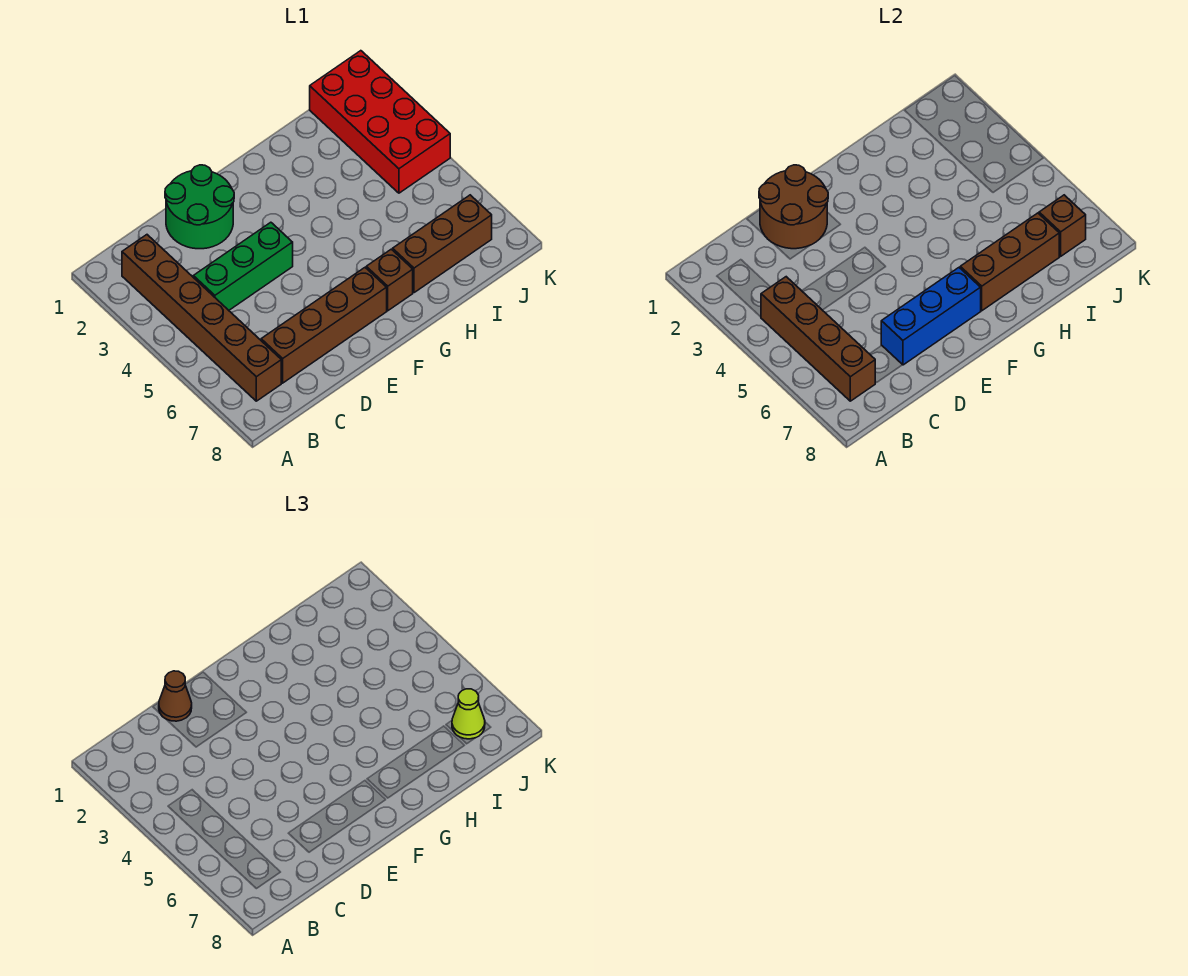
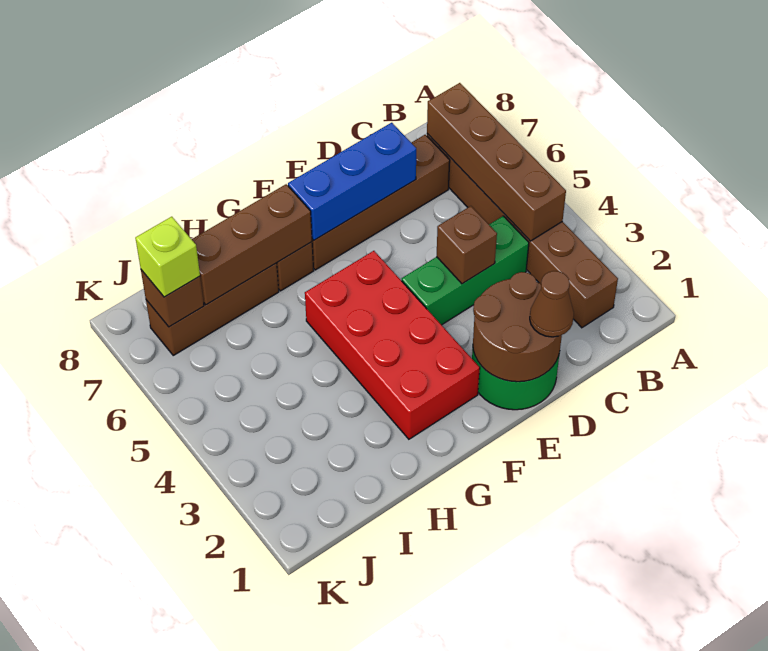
none -> brown brick D4 level 2
red brick J1:K4 level 1 -> red brick F2:G5 level 1
lime cone J7 level 3 -> lime brick J7 level 3

